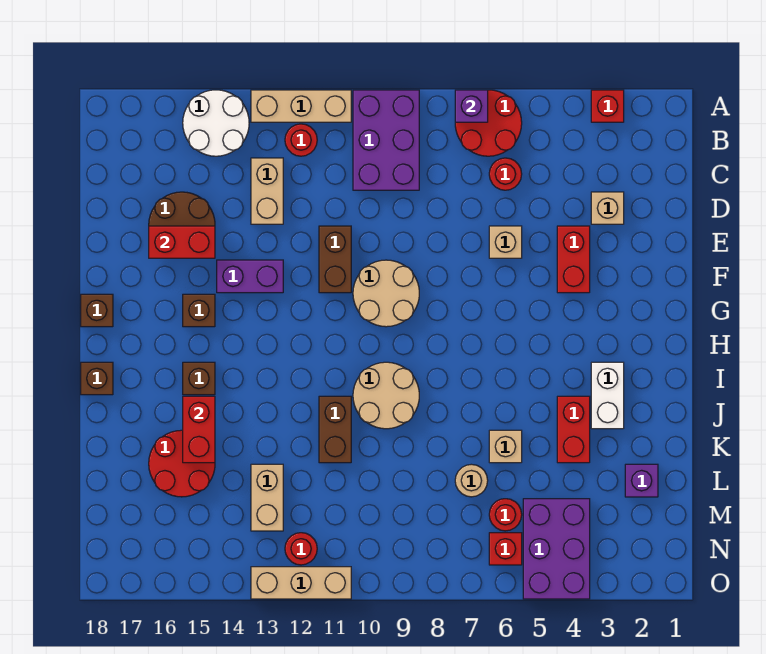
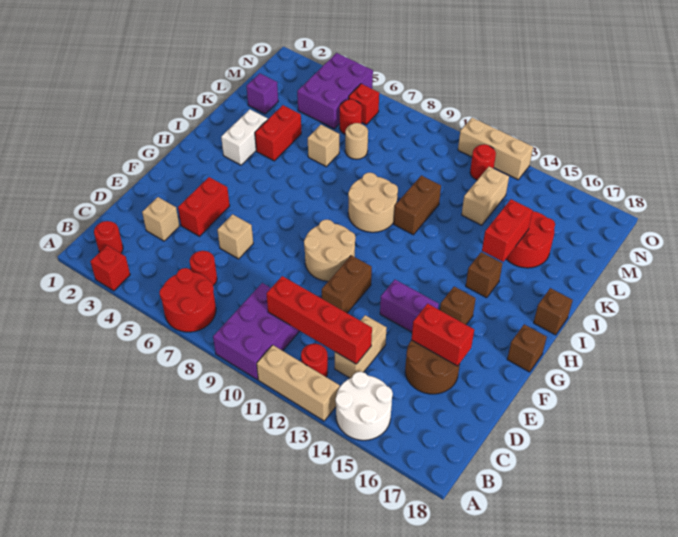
purple brick A7 level 2 -> none
none -> red round brick B2 level 1
none -> red brick C10:C13 level 2

